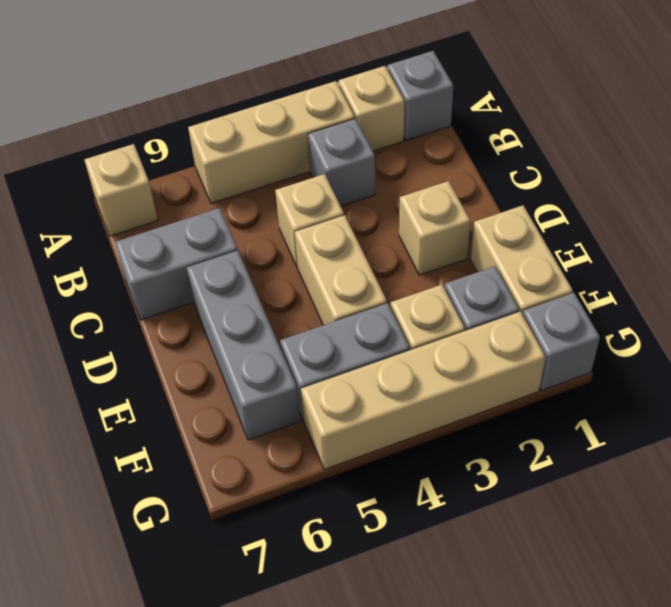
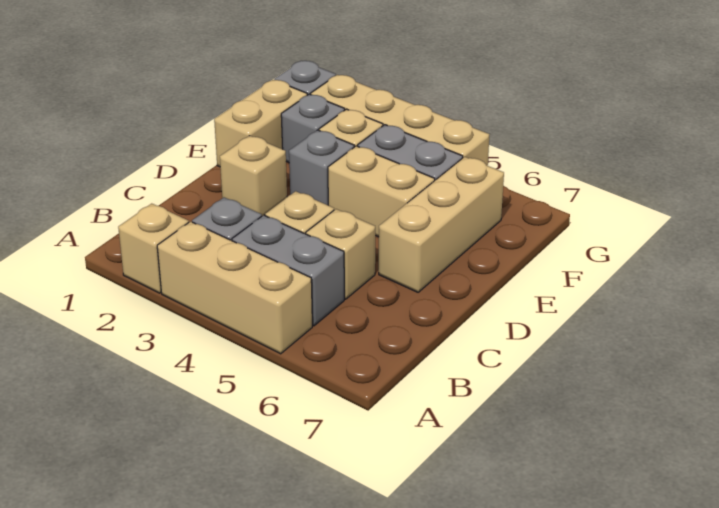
grey brick A1 level 1 -> grey brick E3 level 1
tan brick A7 level 1 -> tan brick C5 level 1
grey brick C6:C7 level 1 -> grey brick B4:B5 level 1
tan brick D4:E4 level 1 -> tan brick E4:E5 level 1
grey brick D6:F6 level 1 -> tan brick D6:F6 level 1

